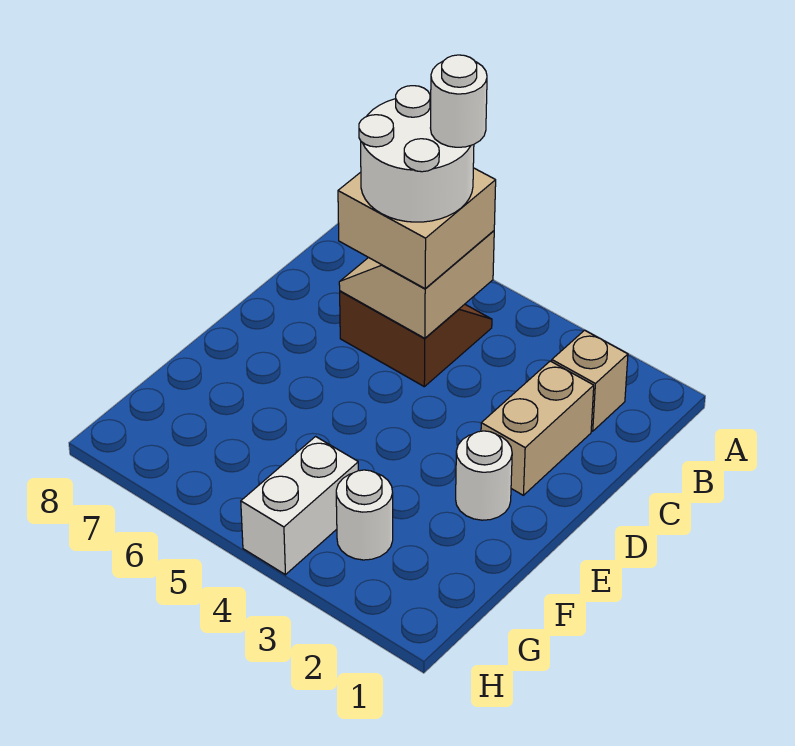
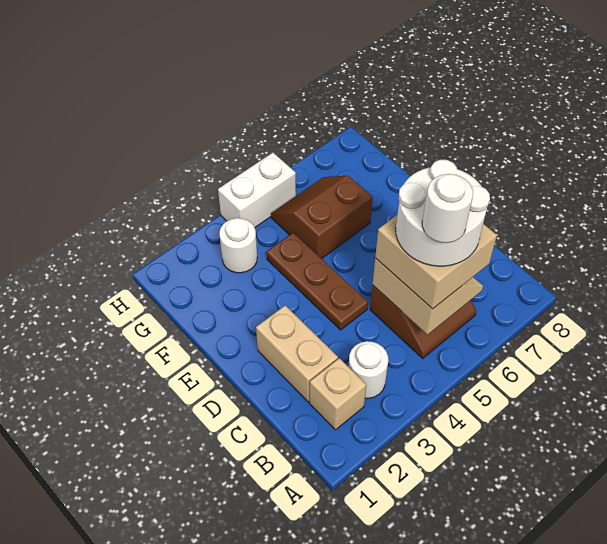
none -> brown plate D4:F4 level 1
white round brick E2 level 1 -> white round brick B3 level 1
none -> brown slope F5:G6 level 1 top F
white brick G4:H4 level 1 -> white brick H4:H5 level 1

